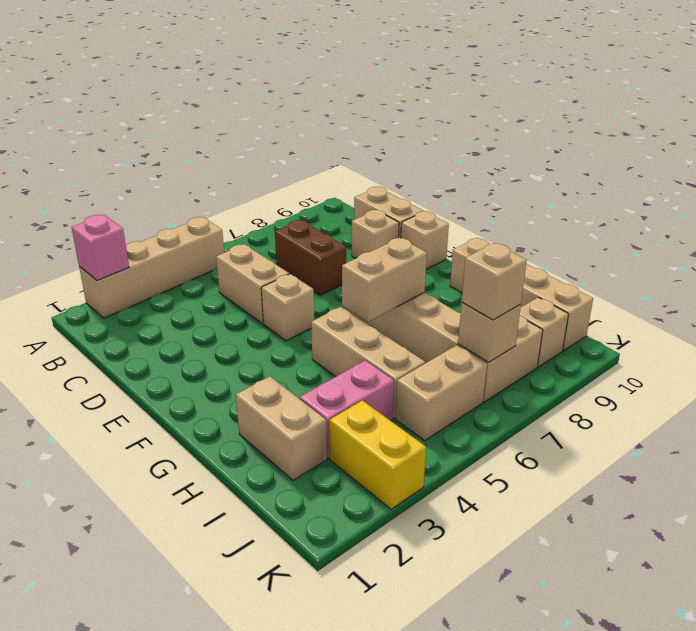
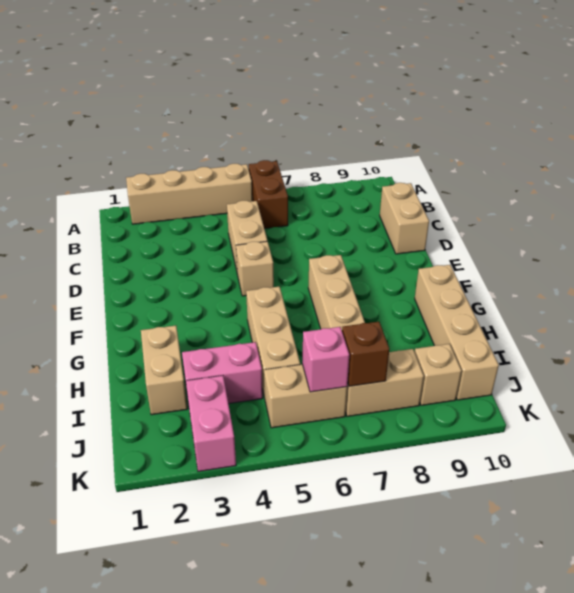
pink brick A2 level 2 -> pink brick J6 level 2
brown brick C7:D7 level 1 -> brown brick A6:B6 level 1
tan brick D9 level 1 -> none
tan brick E10 level 1 -> none
tan brick G6:G7 level 2 -> none
yellow brick J3:K3 level 1 -> pink brick J3:K3 level 1
tan brick J7 level 2 -> brown brick J7 level 2
tan brick J7 level 3 -> none

